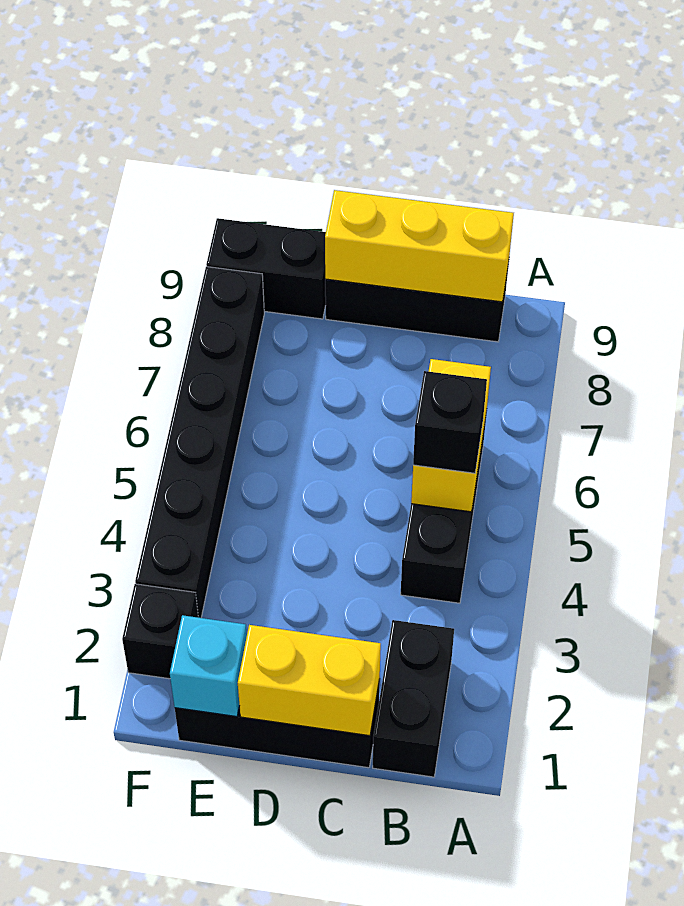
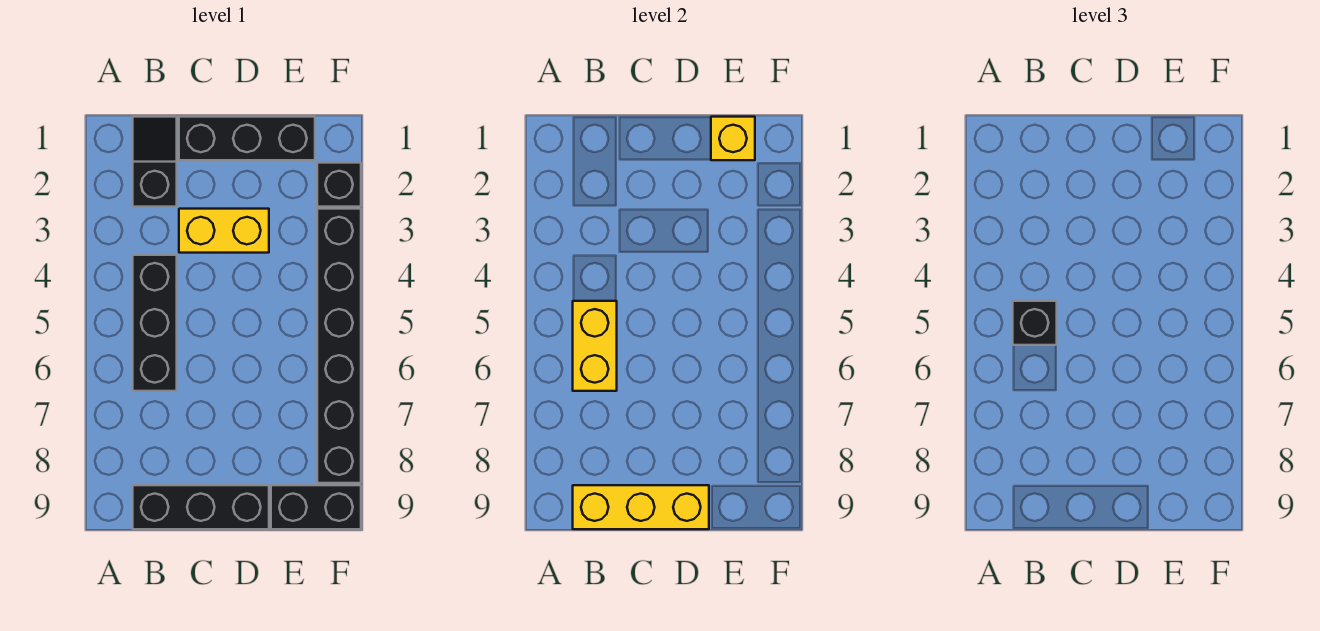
black brick B1:B2 level 1 -> black slope B1:B2 level 1 top 2
yellow brick C1:D1 level 2 -> yellow brick C3:D3 level 1
cyan brick E1 level 2 -> yellow brick E1 level 2

